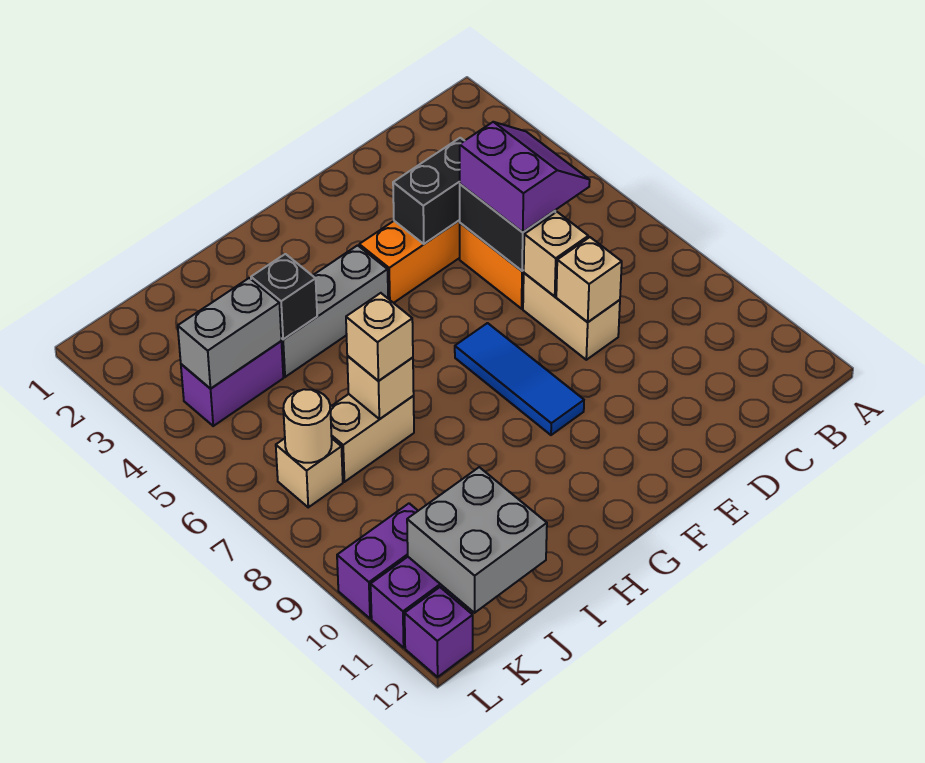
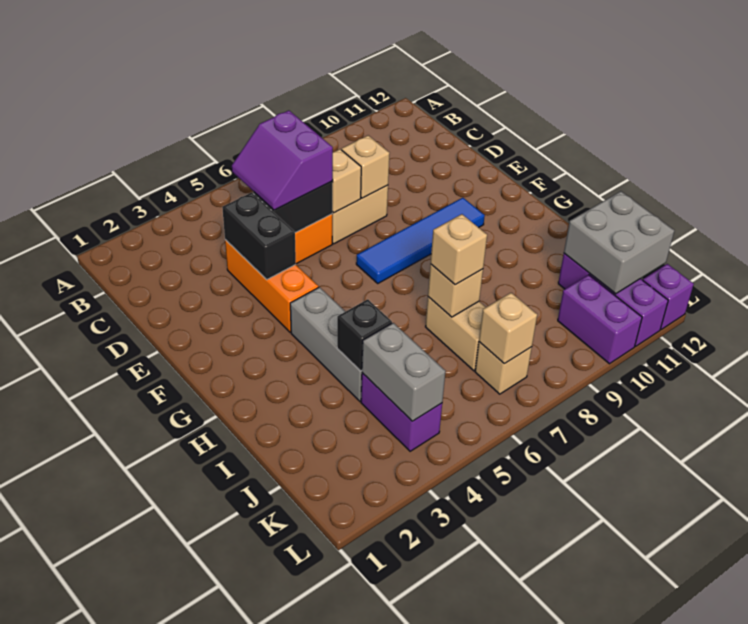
purple slope C5:D6 level 3 top D -> purple slope C5:D6 level 3 top 6
blue tile F7:F9 level 1 -> blue tile F7:F10 level 1
tan round brick K7 level 2 -> tan brick K7 level 2

